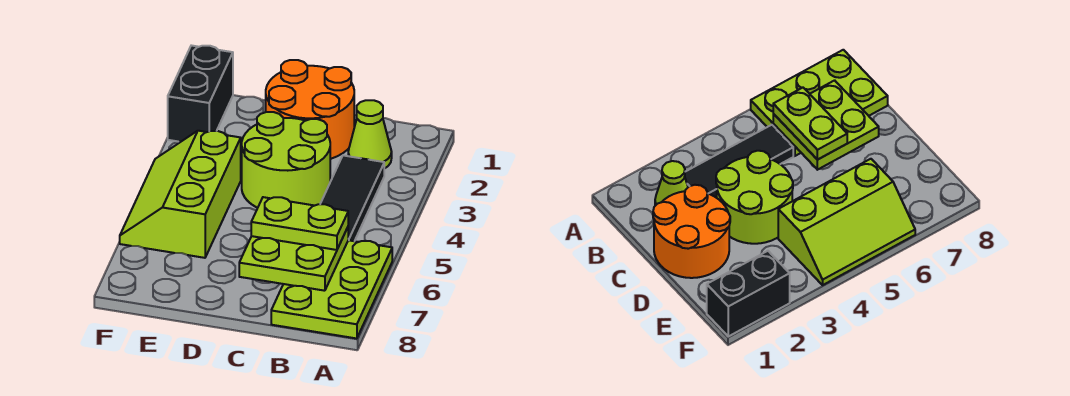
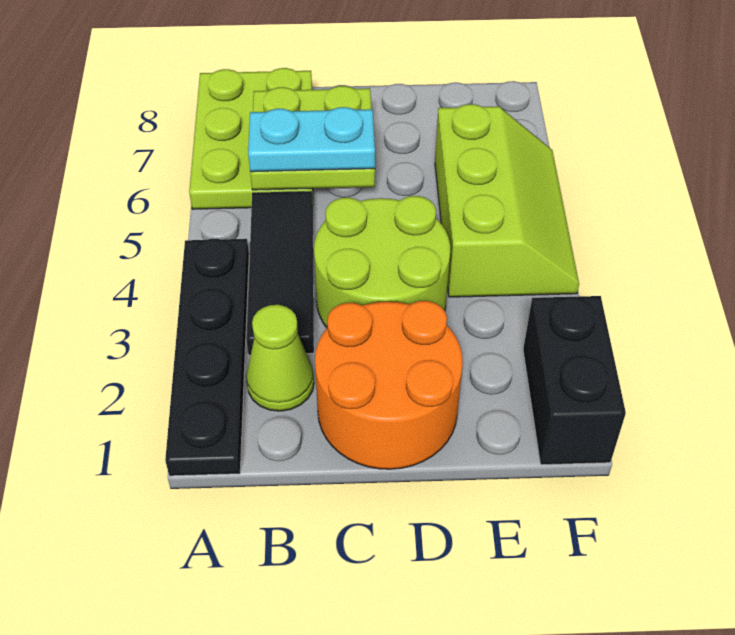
none -> black plate A1:A4 level 1
lime plate B6:C6 level 3 -> cyan plate B6:C6 level 3

